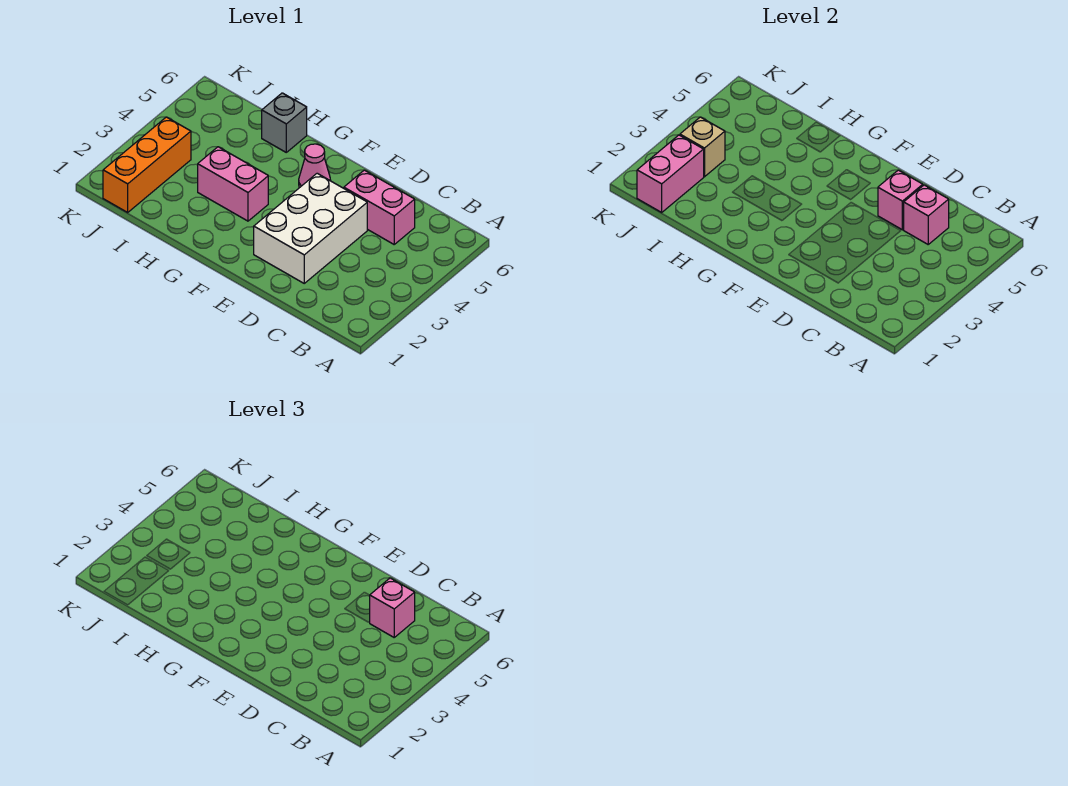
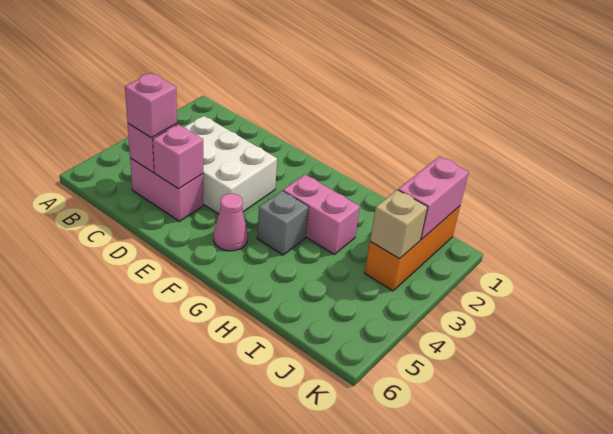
white brick D2:E4 level 1 -> white brick C3:E4 level 1
grey brick H6 level 1 -> grey brick G4 level 1

